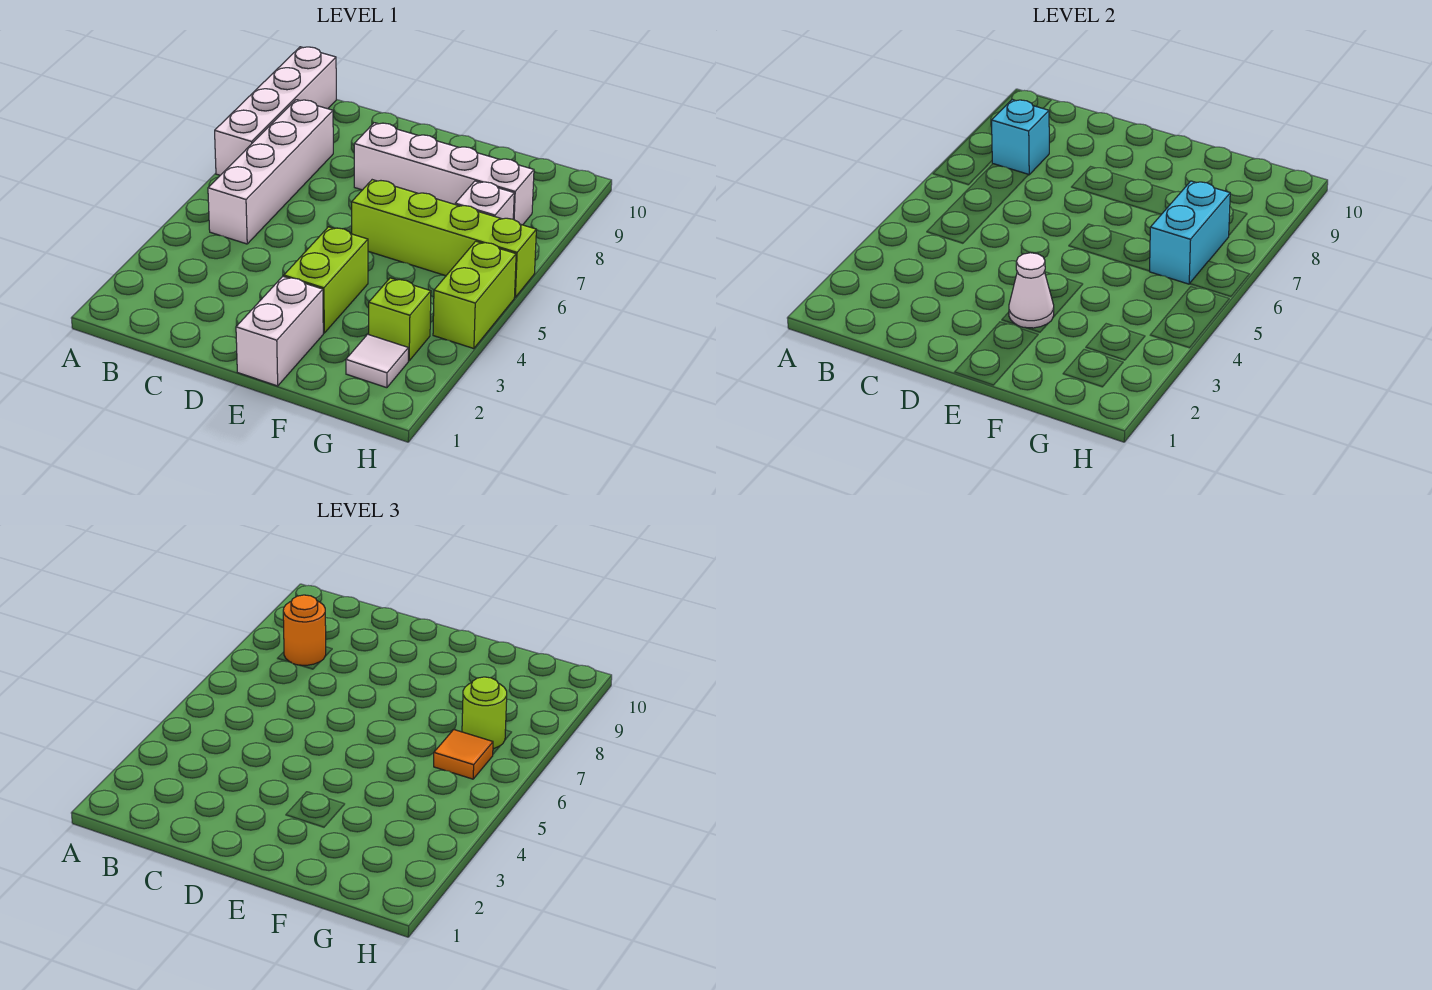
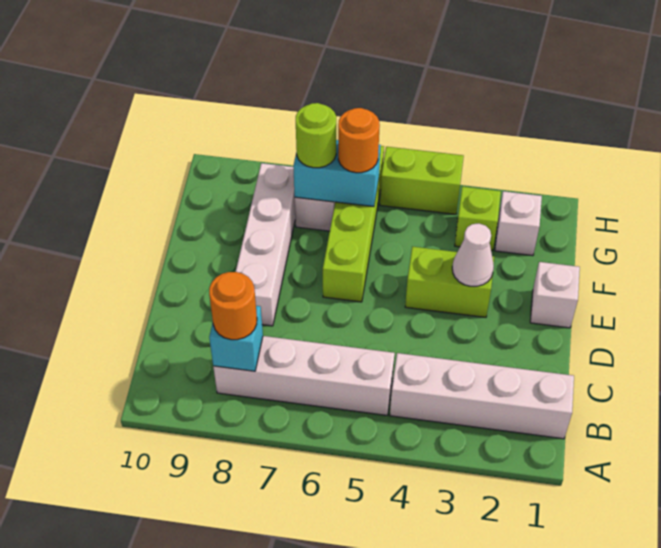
white brick A7:A10 level 1 -> white brick B1:B4 level 1
white brick E1:E2 level 1 -> white brick E1 level 1
white tile G2 level 1 -> white brick G2 level 1
orange tile G6 level 3 -> orange round brick G6 level 3

